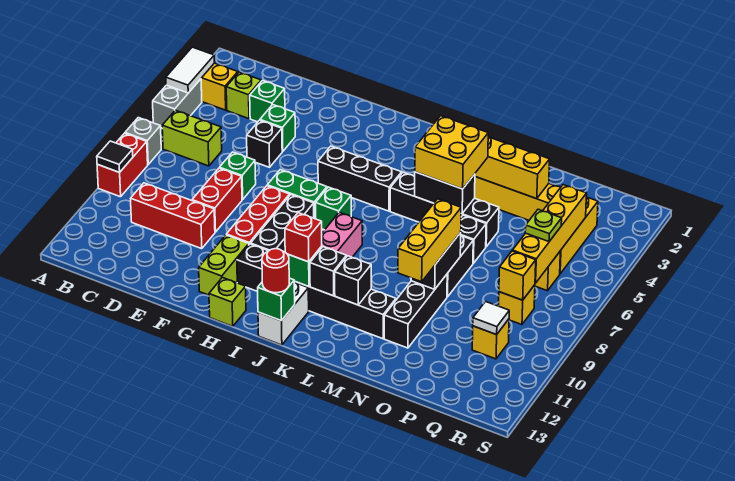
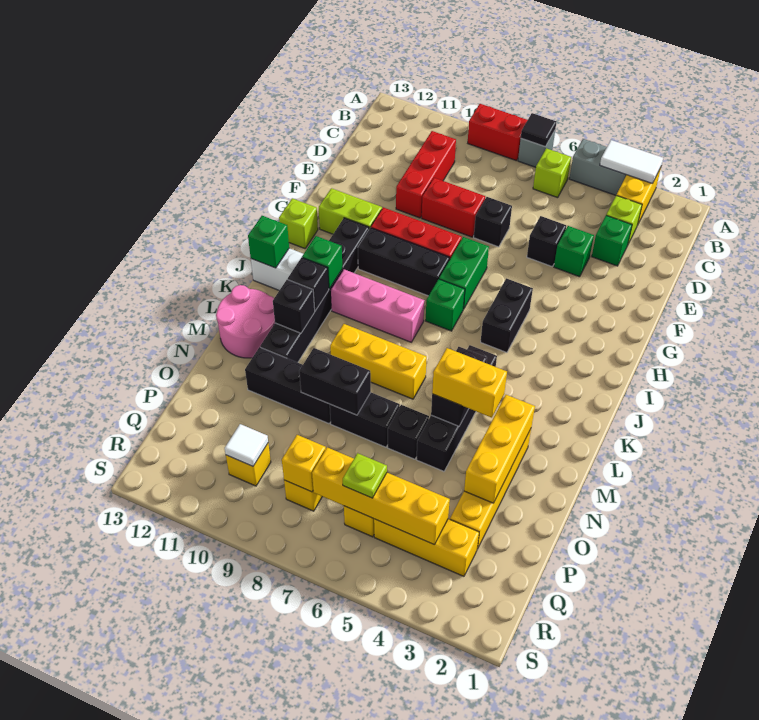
black tile A9 level 2 -> black tile A7 level 2
lime brick B6:C6 level 1 -> lime brick B6 level 1
green brick E7 level 1 -> black brick E7 level 1
black brick H5:J5 level 1 -> black brick H5:I5 level 1
red brick J11 level 3 -> none
red round brick J13 level 3 -> none
yellow brick L4:M5 level 3 -> yellow brick M4:M5 level 3
none -> pink round brick L12:M13 level 1
yellow brick N8:N10 level 3 -> yellow brick L7:L9 level 1

